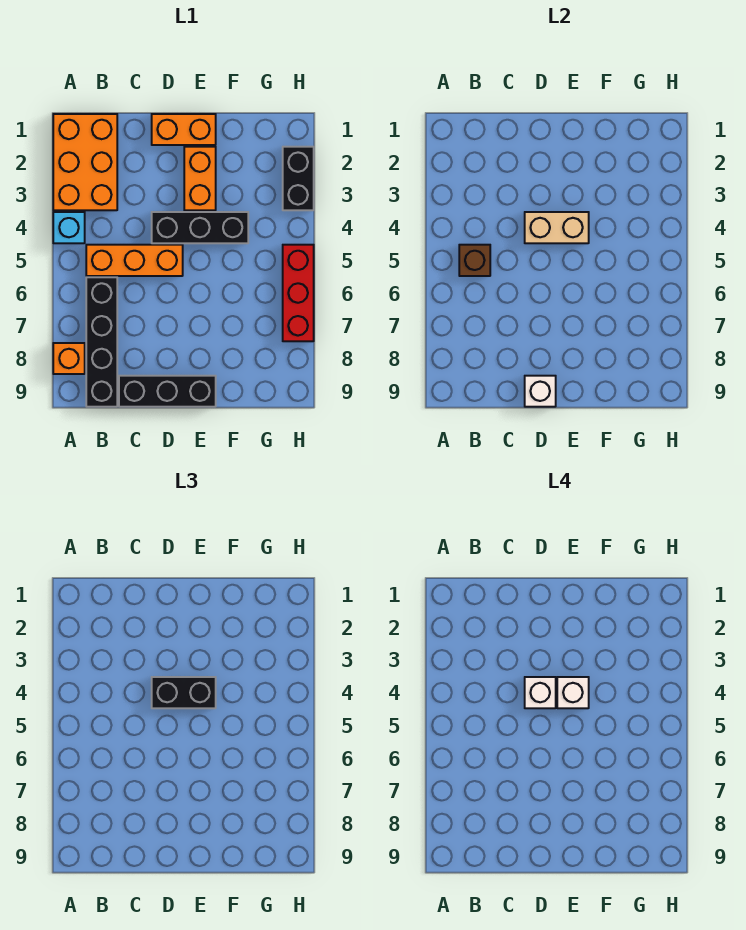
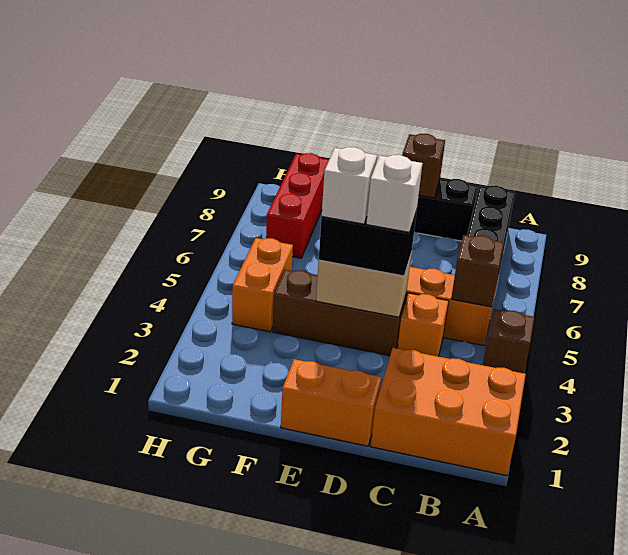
orange brick A1:B3 level 1 -> orange brick A1:C2 level 1
cyan brick A4 level 1 -> brown brick A4 level 1
orange brick A8 level 1 -> orange brick C4 level 1
black brick D4:F4 level 1 -> brown brick D4:F4 level 1
white brick D9 level 2 -> brown brick D9 level 2
orange brick E2:E3 level 1 -> orange brick G4:G5 level 1
black brick H2:H3 level 1 -> none
red brick H5:H7 level 1 -> red brick G7:G9 level 1

